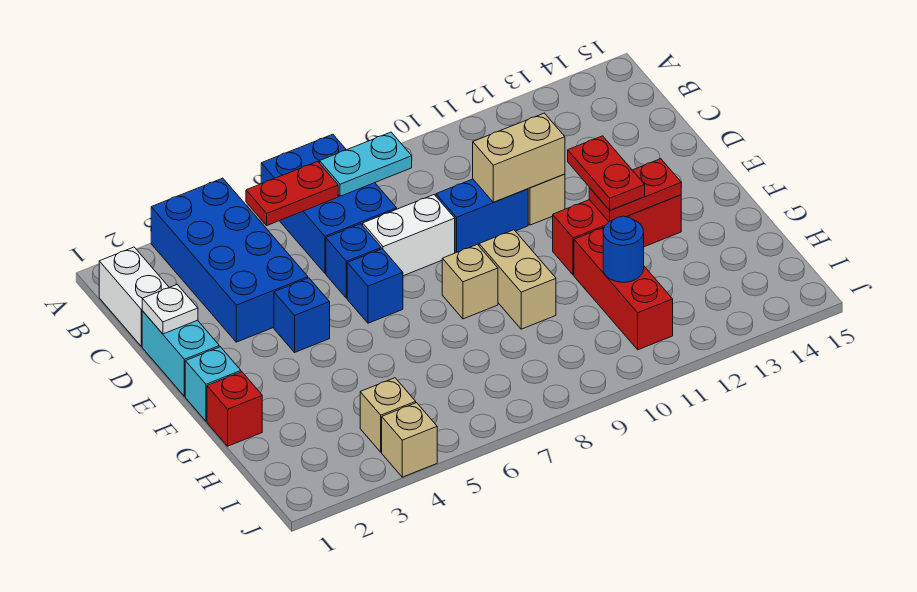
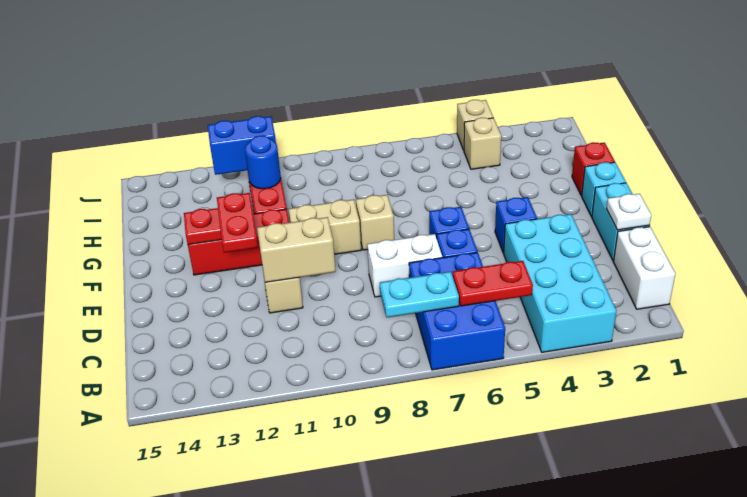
blue brick A3:D4 level 1 -> cyan brick A3:D4 level 1
blue brick D9:D10 level 1 -> blue brick I11:I12 level 2
tan brick F9:G9 level 1 -> tan brick F9:F10 level 1

